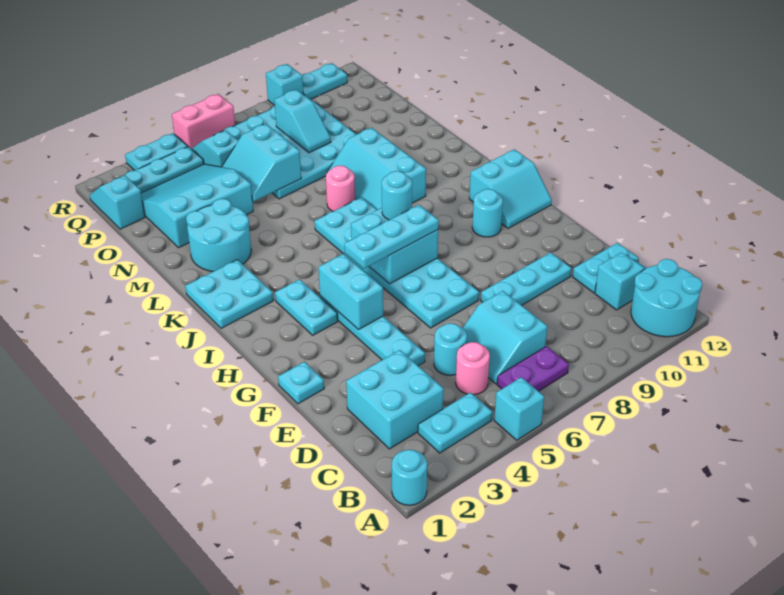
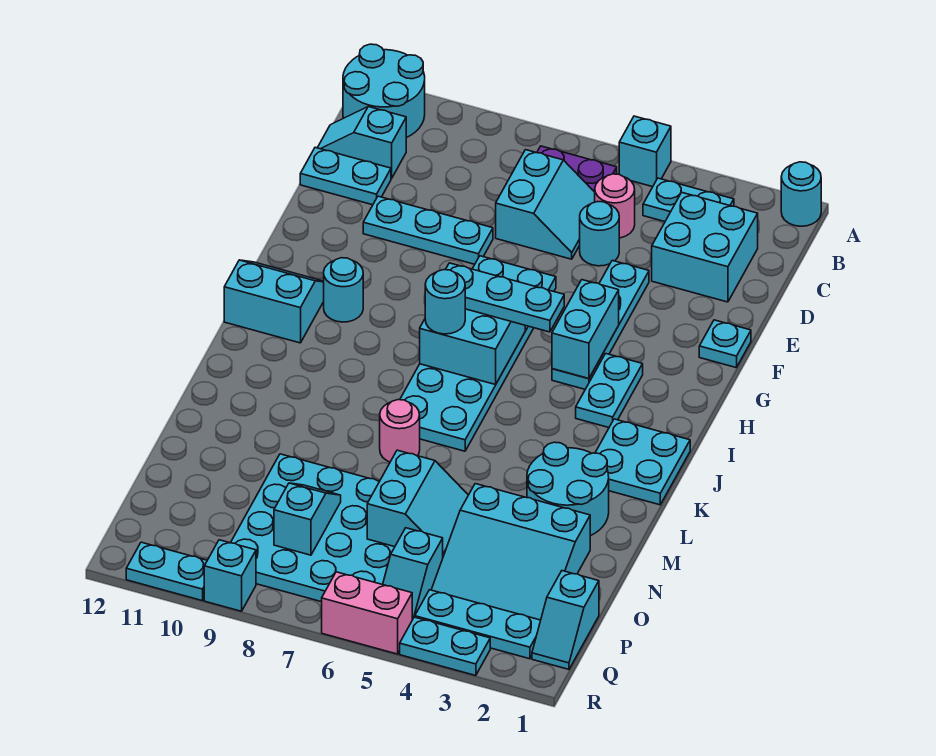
cyan slope K8:M9 level 1 top 9 -> none

